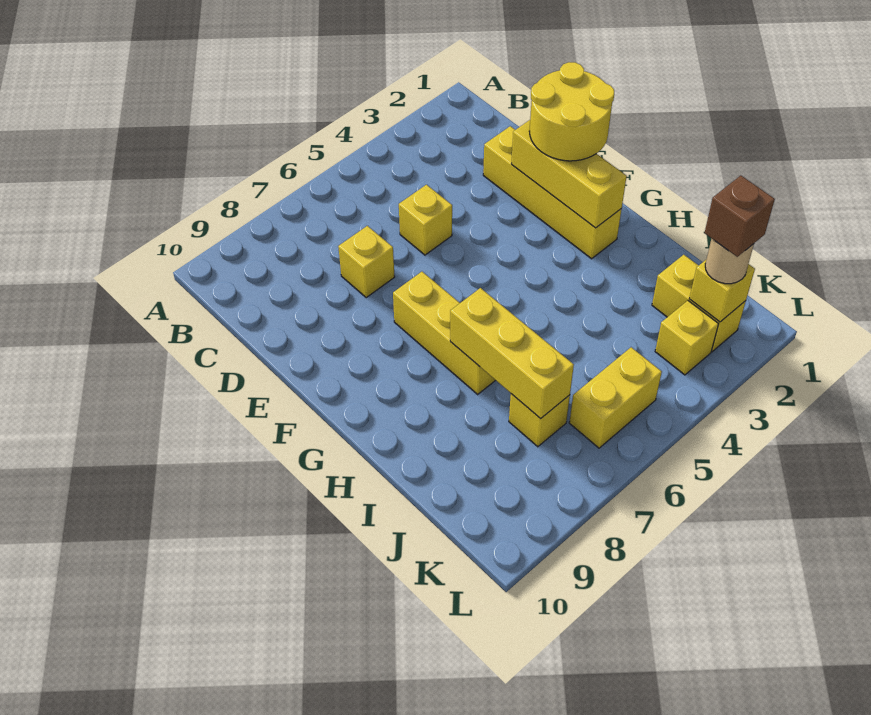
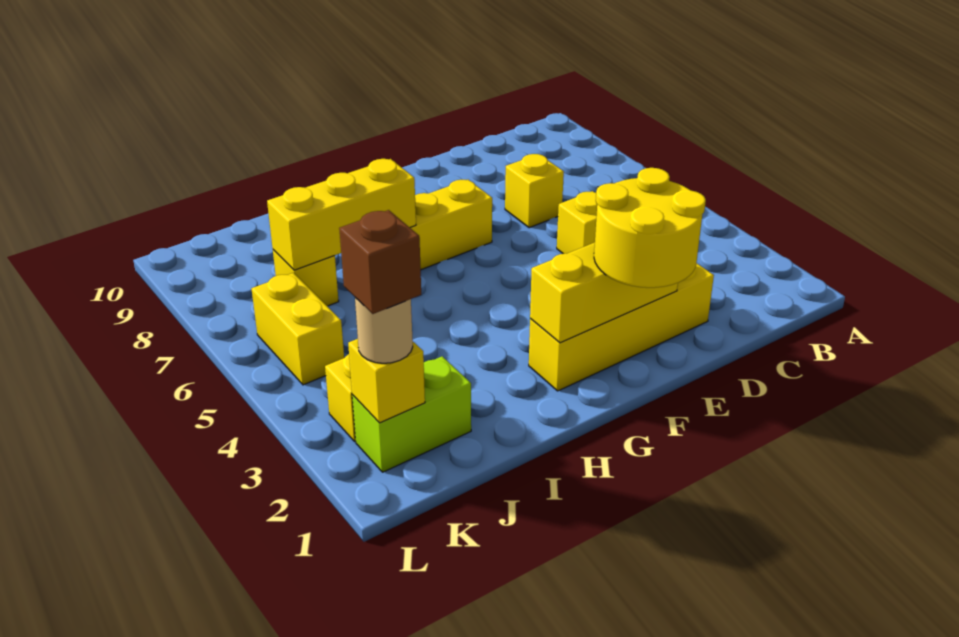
yellow brick J2:K2 level 1 -> lime brick J2:K2 level 1

